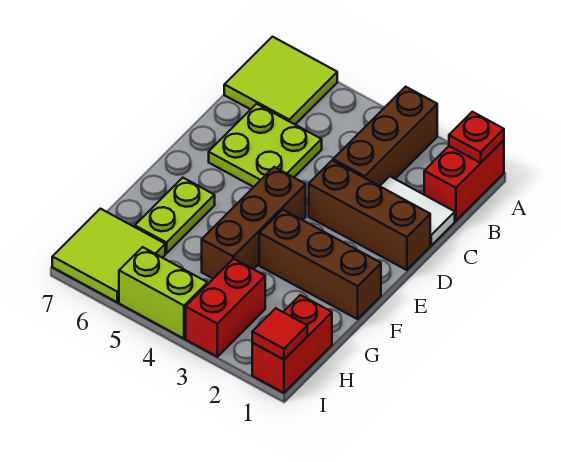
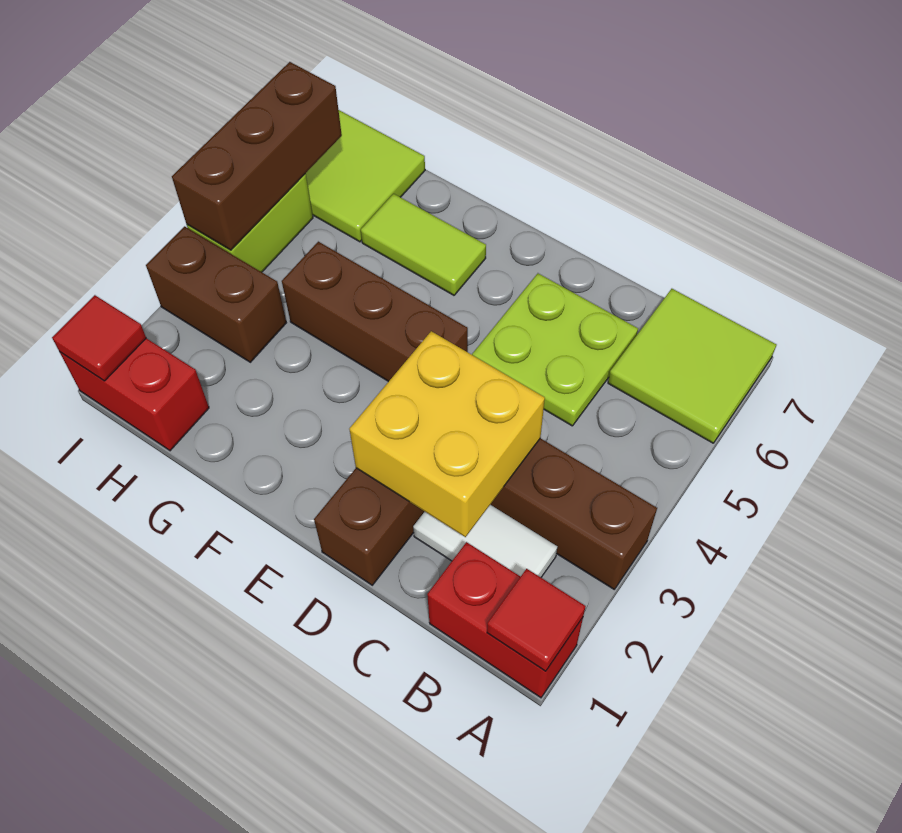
red plate A1 level 2 -> red tile A1 level 2
white tile C1:C2 level 1 -> white tile B2:C2 level 1
none -> yellow brick C2:D3 level 2
brown brick F1:F3 level 1 -> brown brick I4:I6 level 2
lime plate F6:G6 level 1 -> lime tile F6:G6 level 1
red brick H3:I3 level 1 -> brown brick H3:I3 level 1

